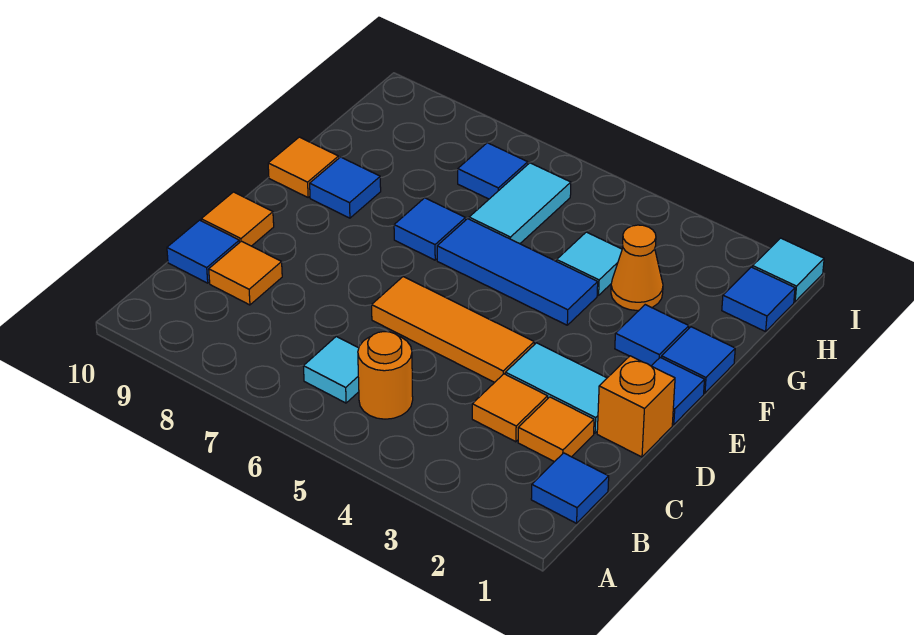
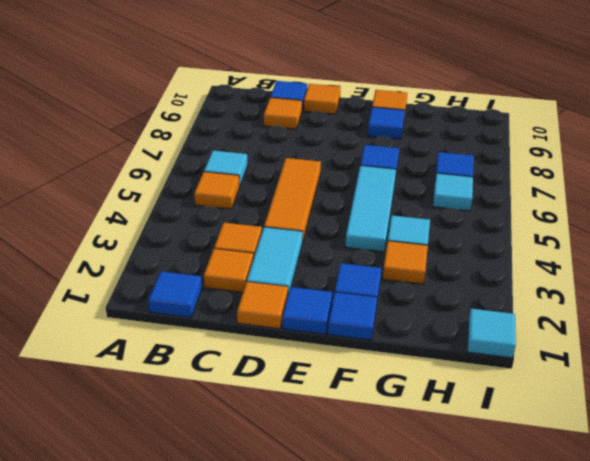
orange round brick B5 level 1 -> orange tile B5 level 1
orange brick D1 level 1 -> orange tile D1 level 1
blue tile F4:F6 level 1 -> cyan tile F4:F6 level 1
orange cone G3 level 1 -> orange tile G3 level 1
cyan tile G6:H6 level 1 -> cyan tile H6 level 1
blue tile H1 level 1 -> none

